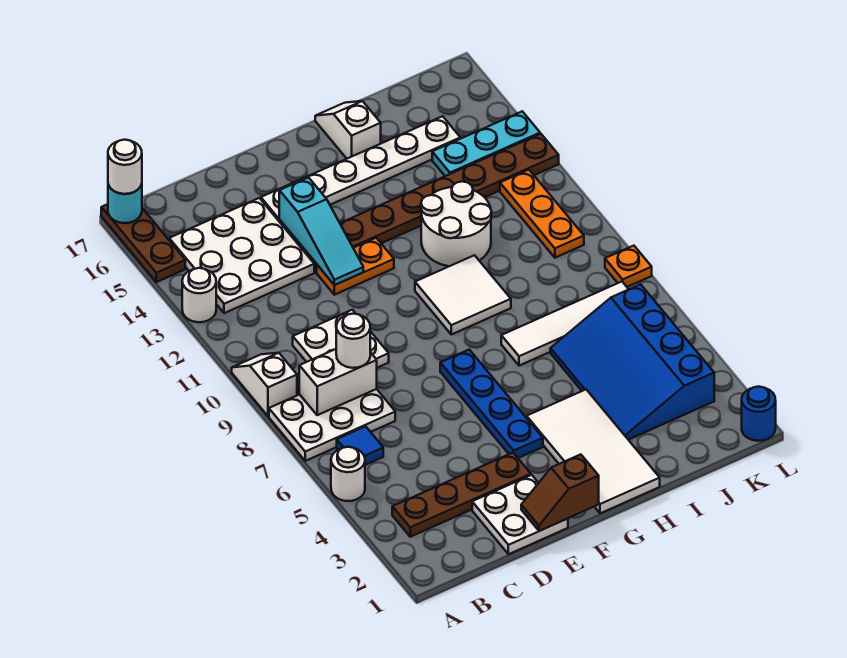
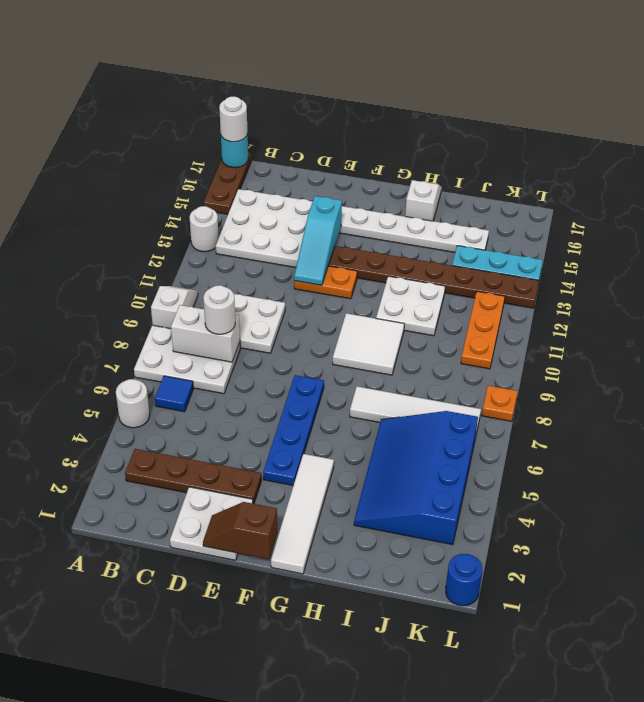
white tile G1:H4 level 1 -> white tile G1:G4 level 1
white round brick H11:I12 level 1 -> white plate H11:I12 level 1

